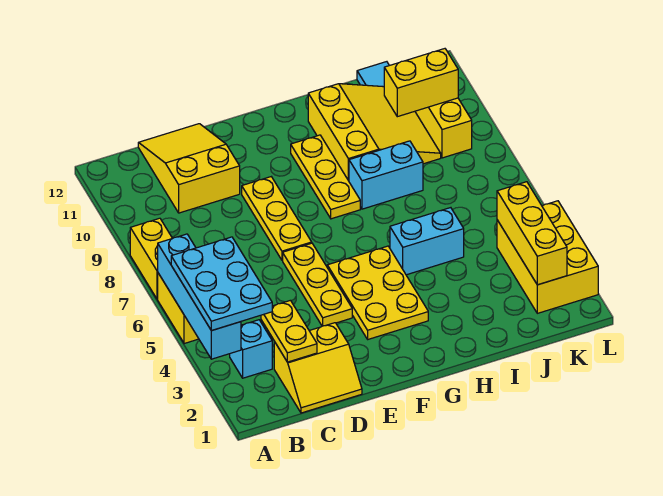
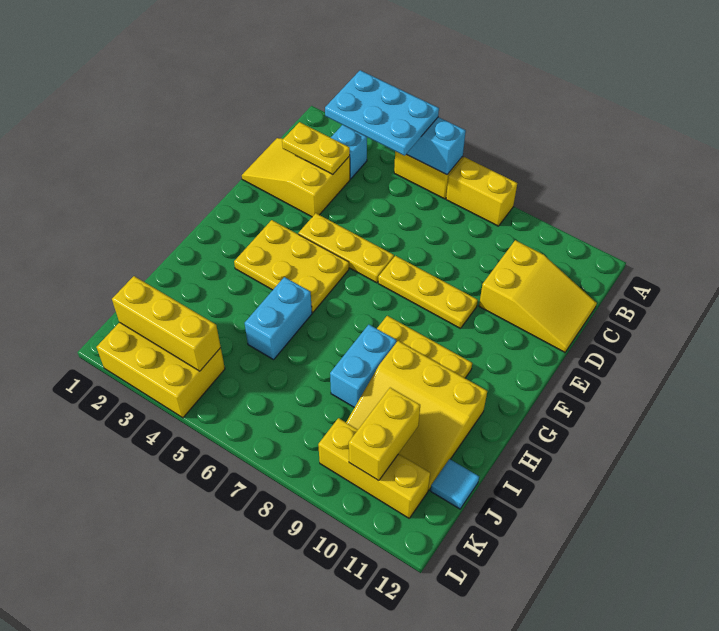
yellow slope C1:D2 level 1 top 2 -> yellow slope C1:D3 level 1 top 3

